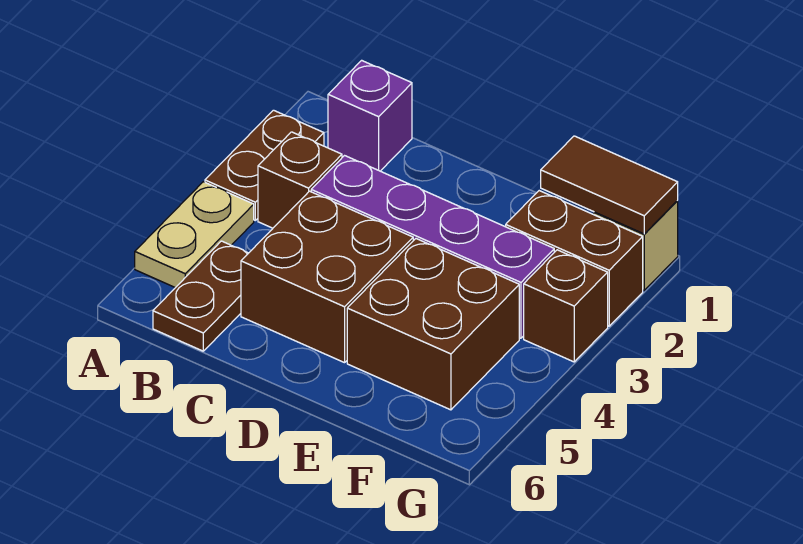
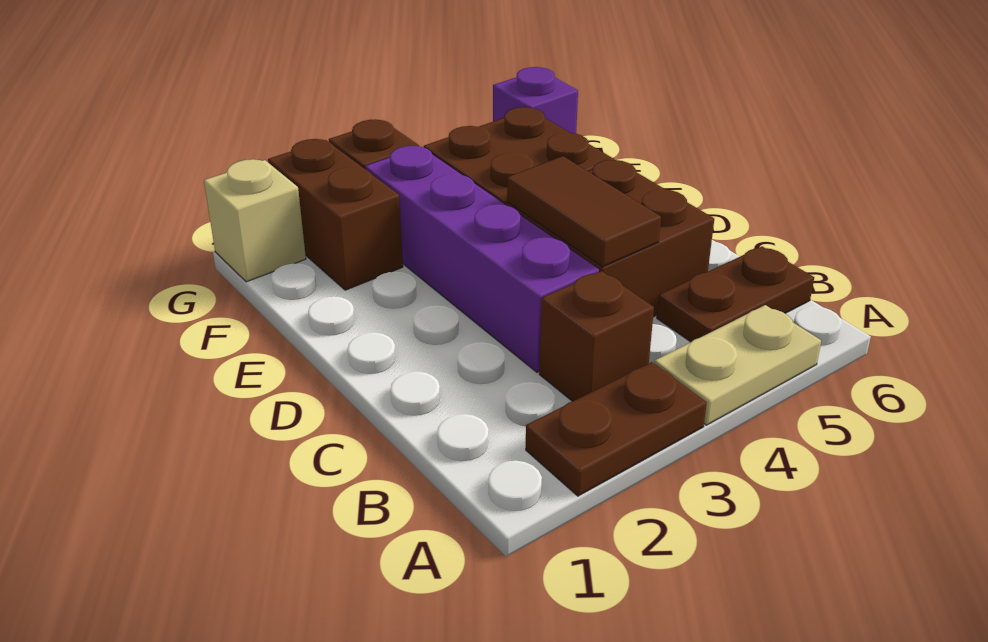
purple brick B1 level 1 -> purple brick G6 level 1
brown tile F1:G1 level 2 -> brown tile C4:D4 level 2

